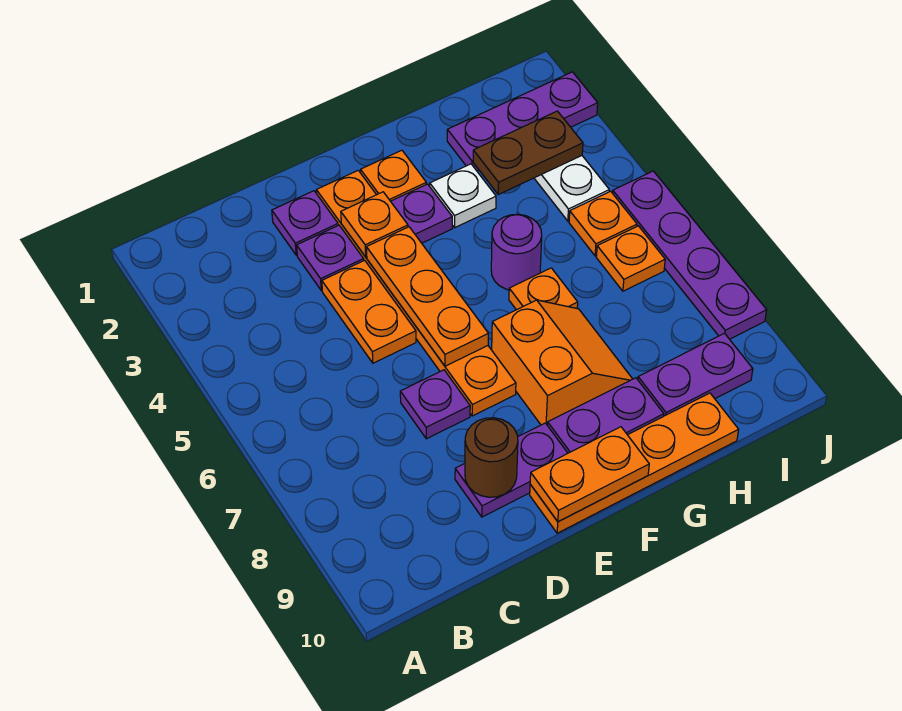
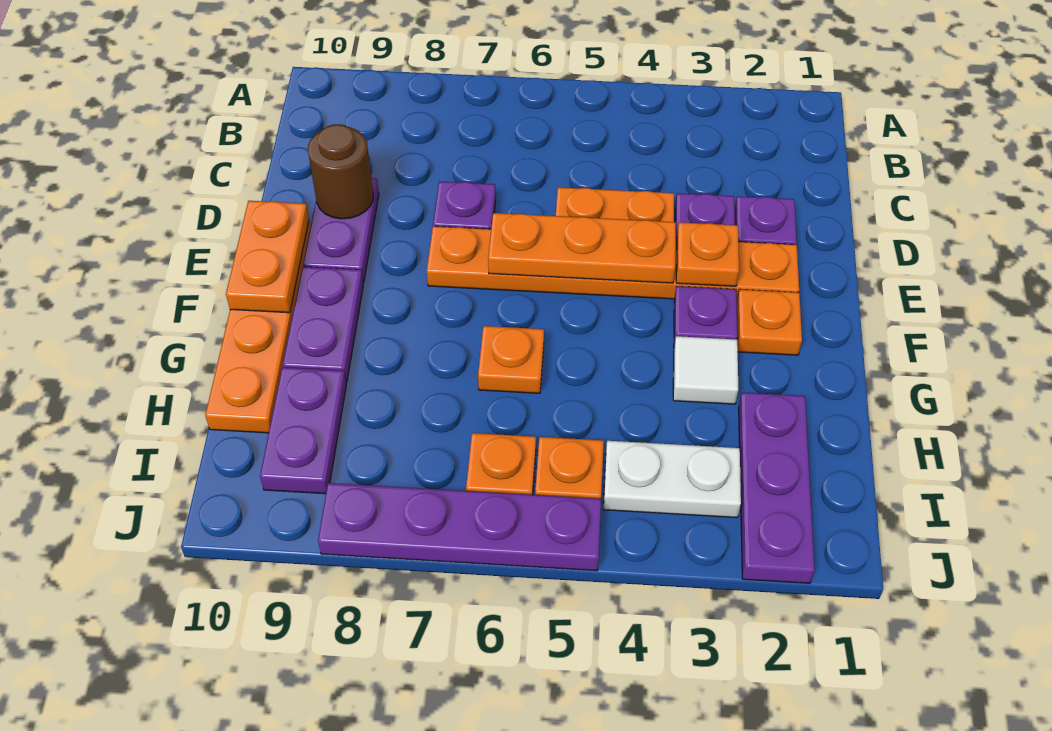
orange slope F7:G8 level 1 top F -> none
white plate G3 level 1 -> white tile G3 level 1
purple round brick G5 level 1 -> none
brown plate H3:I3 level 2 -> none

